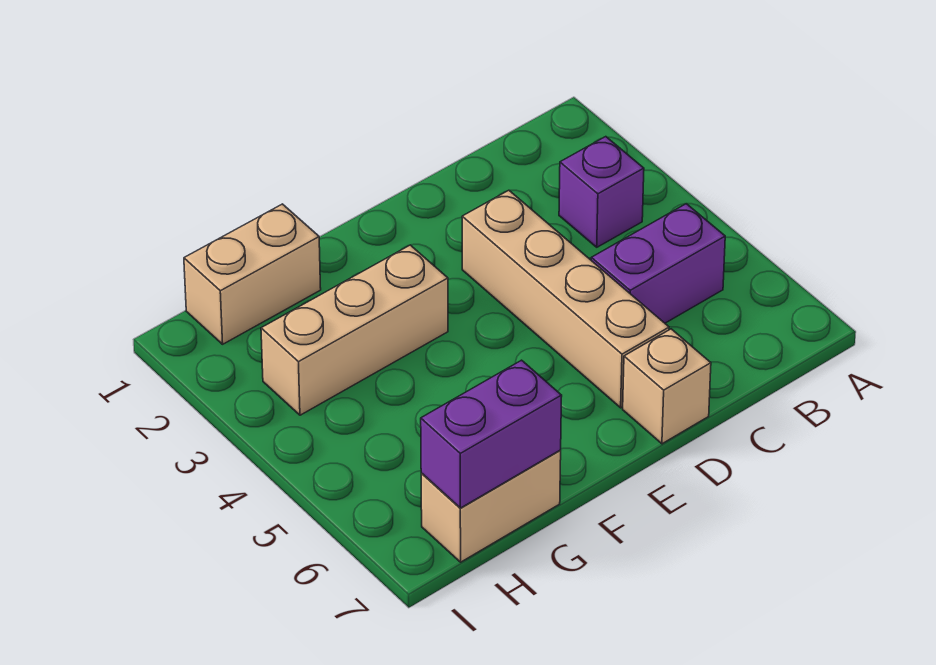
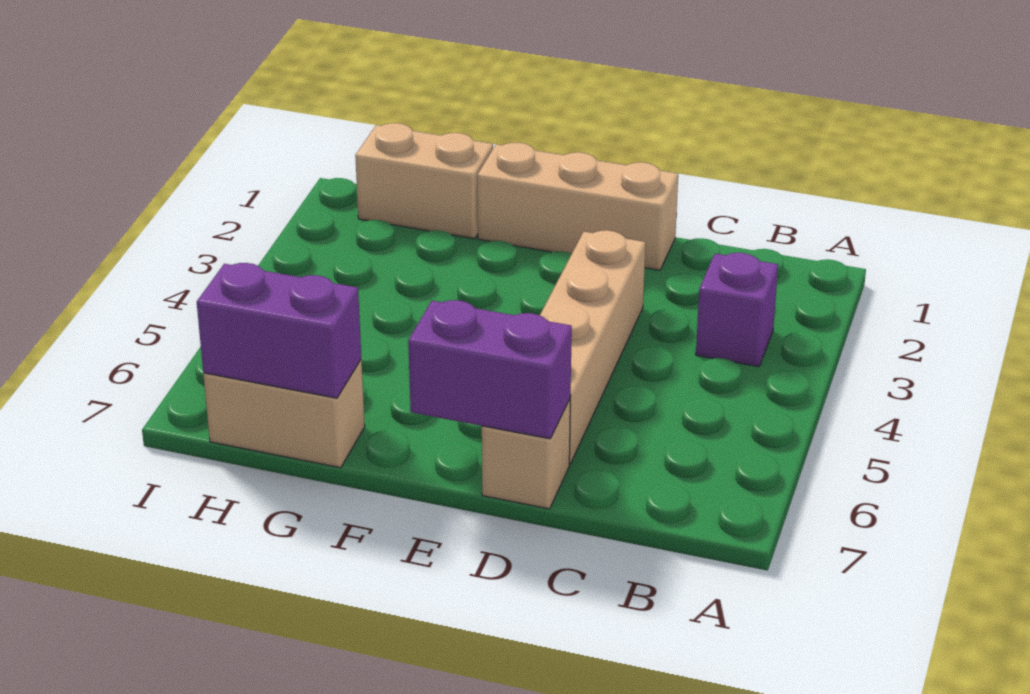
purple brick B5:C5 level 1 -> purple brick D7:E7 level 2
tan brick F3:H3 level 1 -> tan brick D1:F1 level 1

